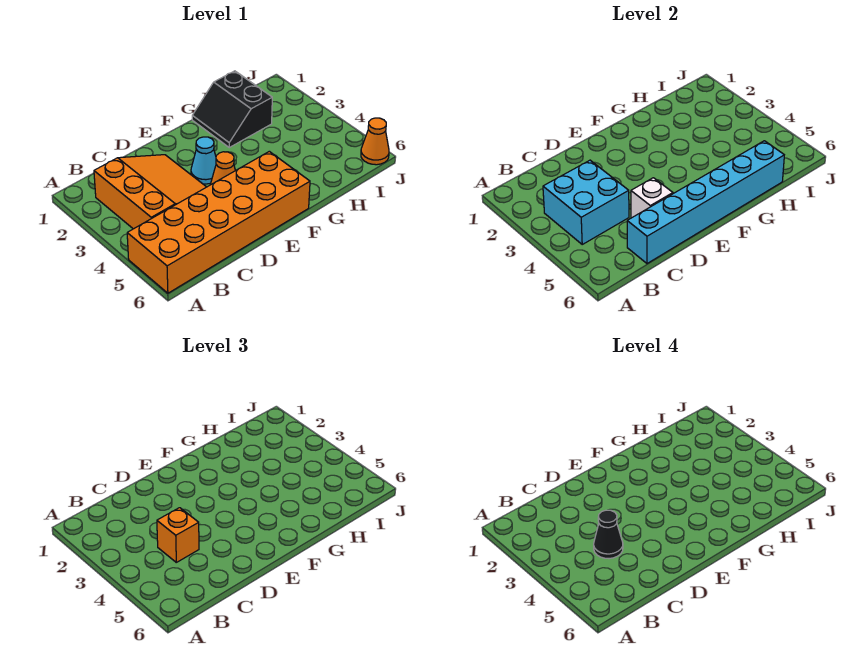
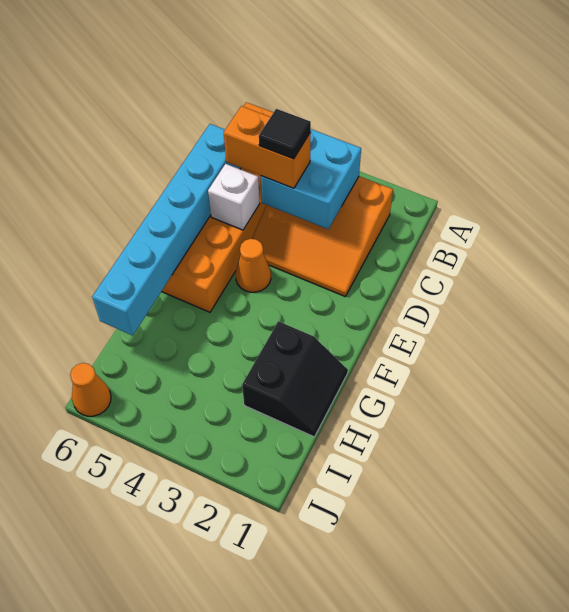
orange brick C4 level 3 -> orange brick C4:C5 level 3
black cone C4 level 4 -> black tile C4 level 4
cyan cone E3 level 1 -> none
black slope G1:H2 level 1 top H -> black slope G1:H2 level 1 top 2

